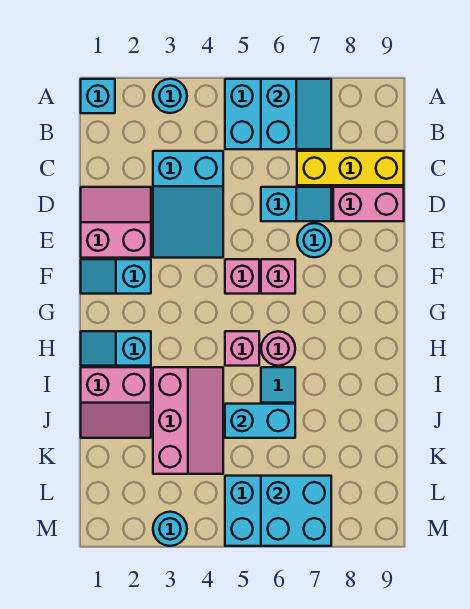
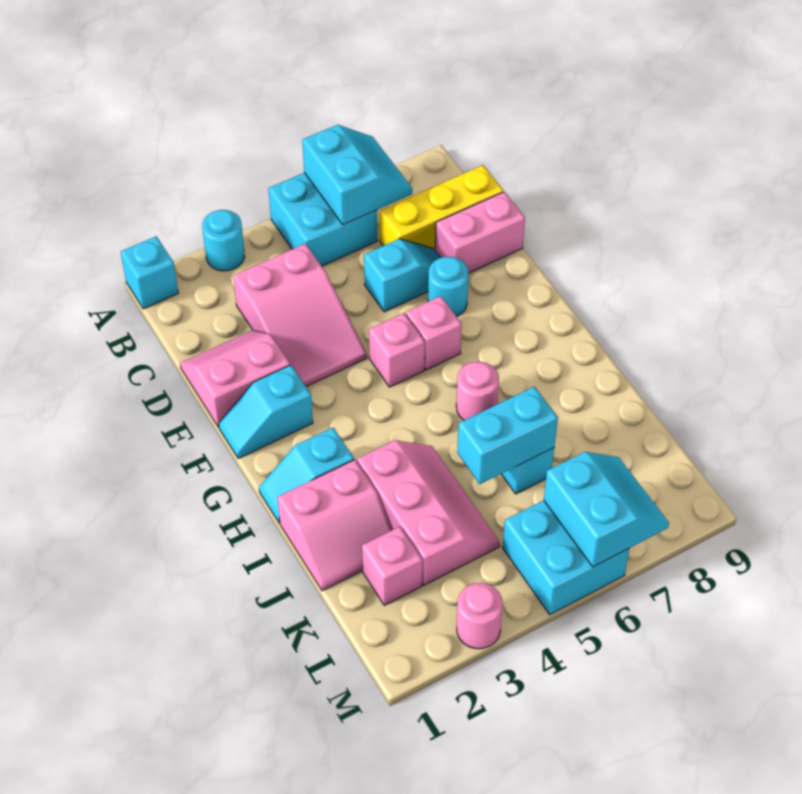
cyan slope C3:E4 level 1 top C -> pink slope C3:E4 level 1 top C
pink brick H5 level 1 -> pink brick K2 level 1
cyan brick L6:M7 level 2 -> cyan slope L6:M7 level 2 top 6
cyan round brick M3 level 1 -> pink round brick M3 level 1

